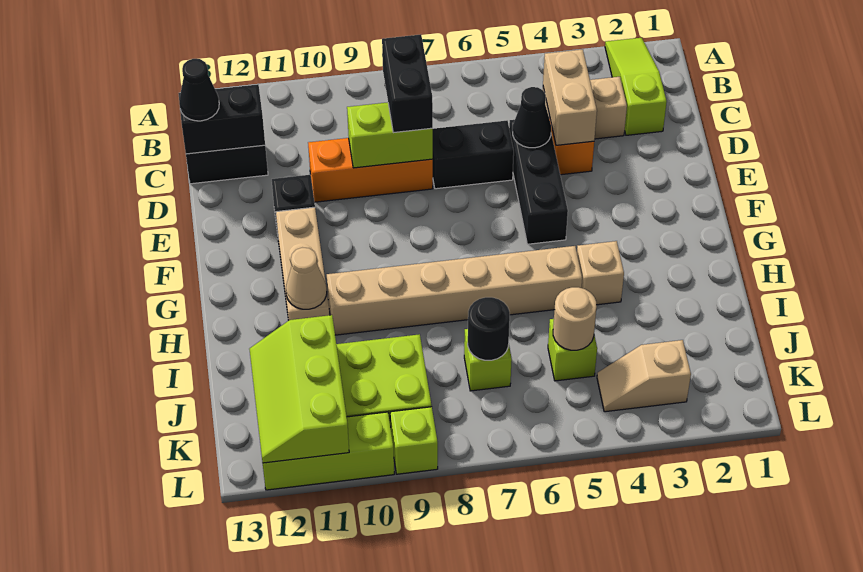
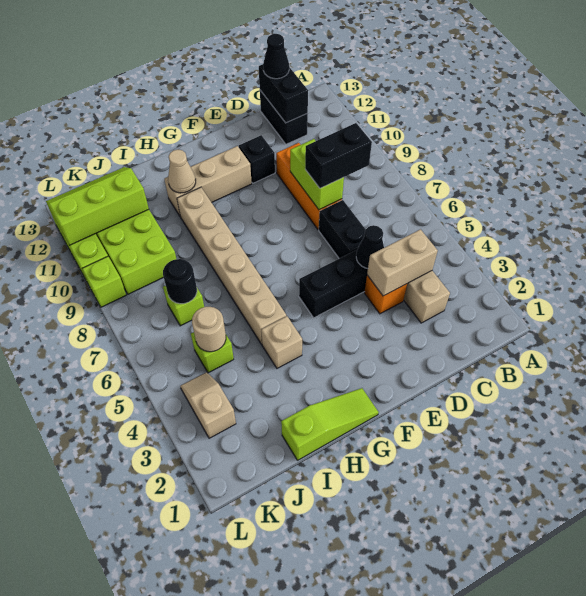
lime slope A2:C2 level 1 top C -> lime slope G1:I1 level 1 top I

